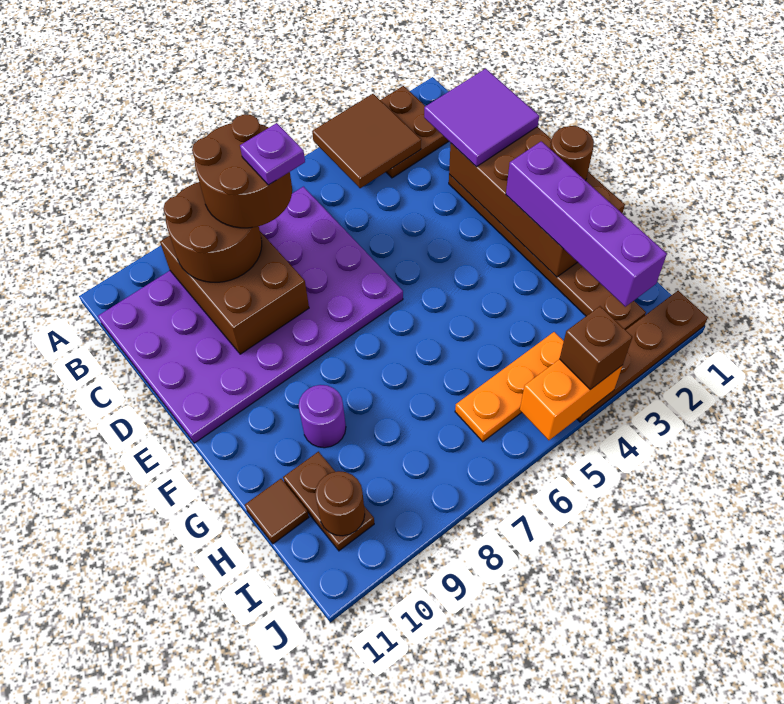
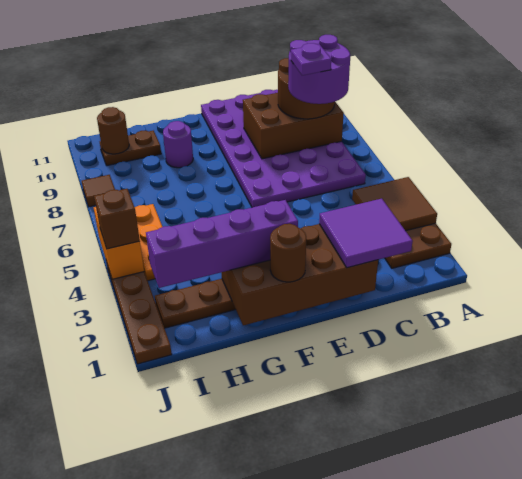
brown round brick B7:C8 level 4 -> purple round brick B7:C8 level 4
brown tile H11 level 1 -> brown tile J8 level 1

